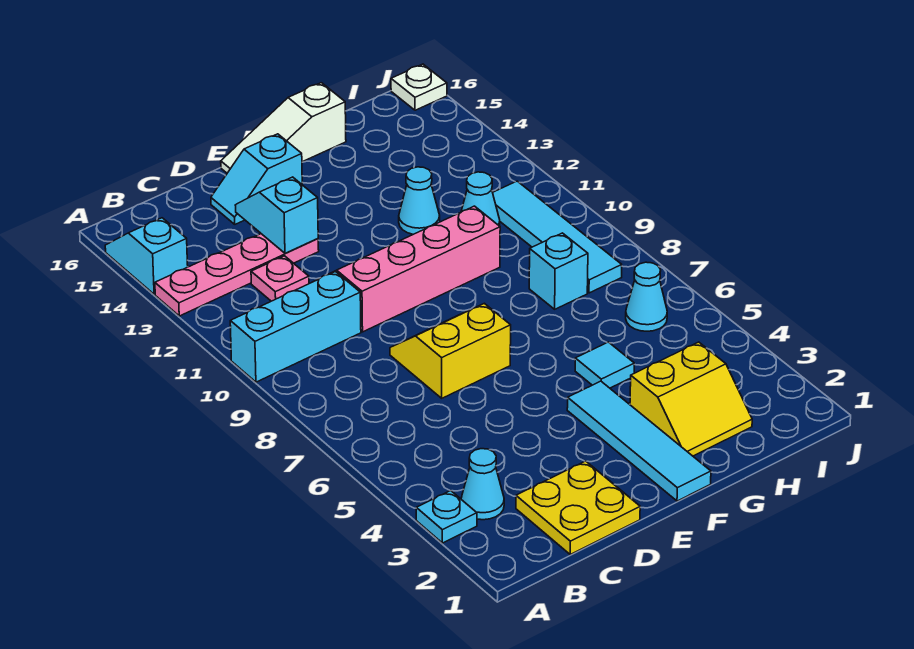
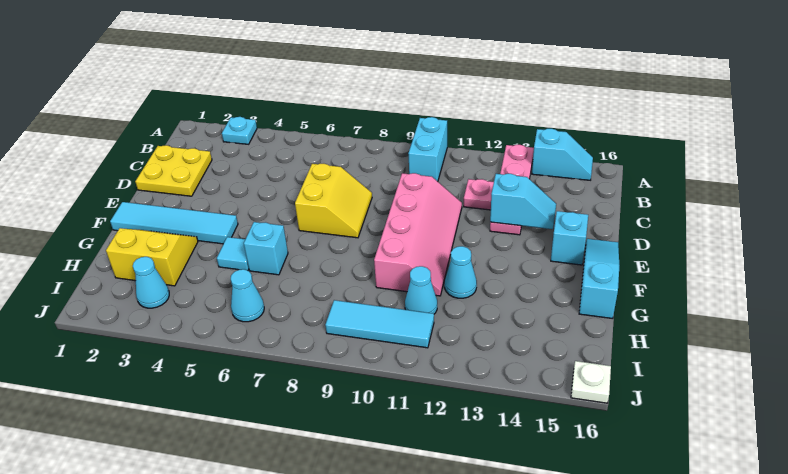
cyan brick A10:C10 level 1 -> cyan brick A10:B10 level 1
cyan cone B3 level 1 -> cyan cone I3 level 1
white slope E16:G16 level 1 top G -> cyan slope E16:G16 level 1 top G
yellow slope G2:H3 level 1 top 3 -> yellow slope G2:H3 level 1 top H
cyan brick H8 level 1 -> cyan brick G6 level 1
cyan tile I8:I11 level 1 -> cyan tile I9:I11 level 1

